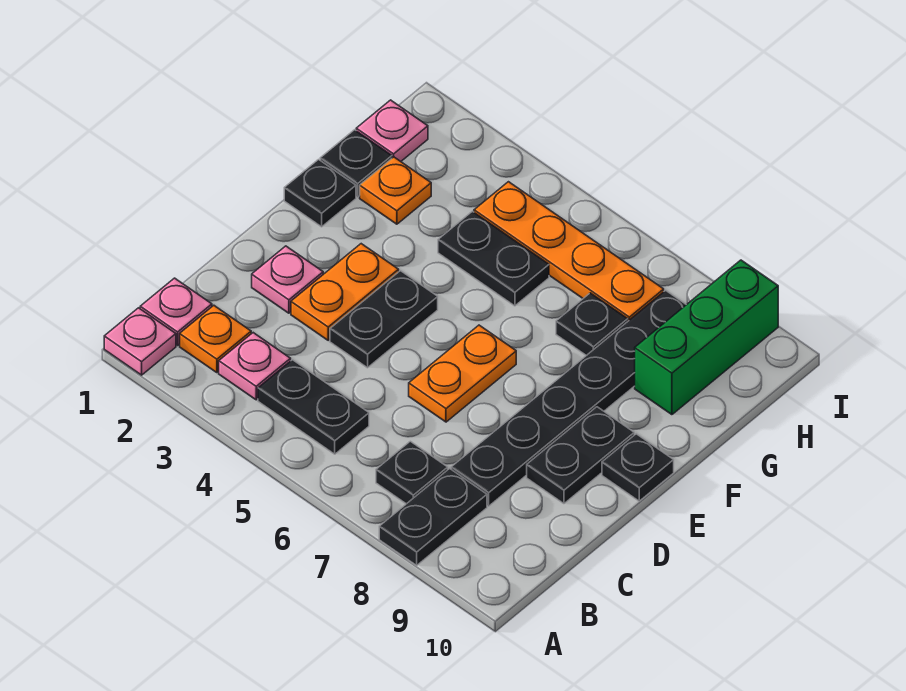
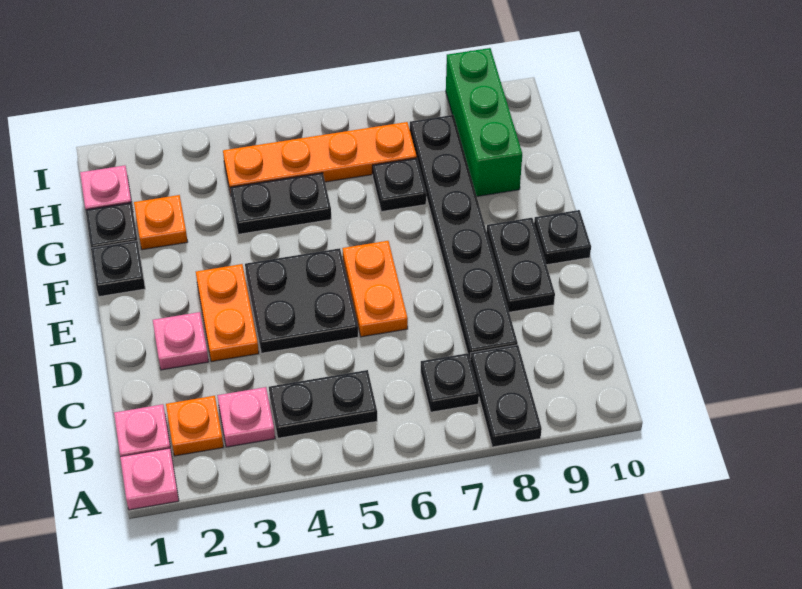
black plate D4:E4 level 1 -> black plate D4:E5 level 1

